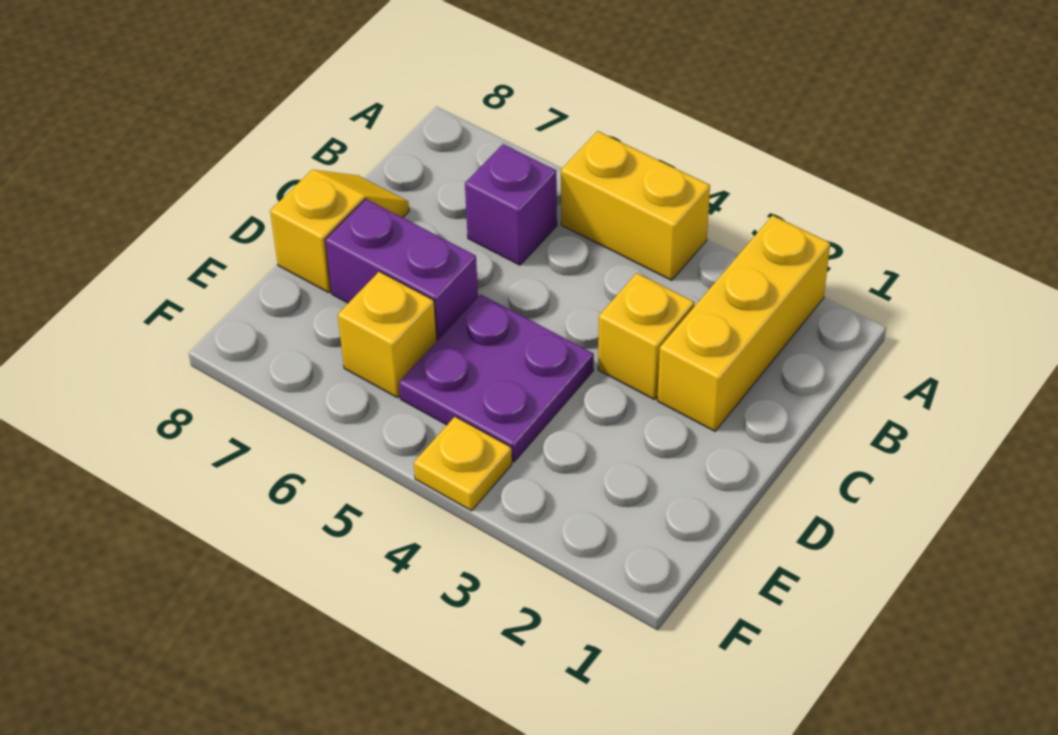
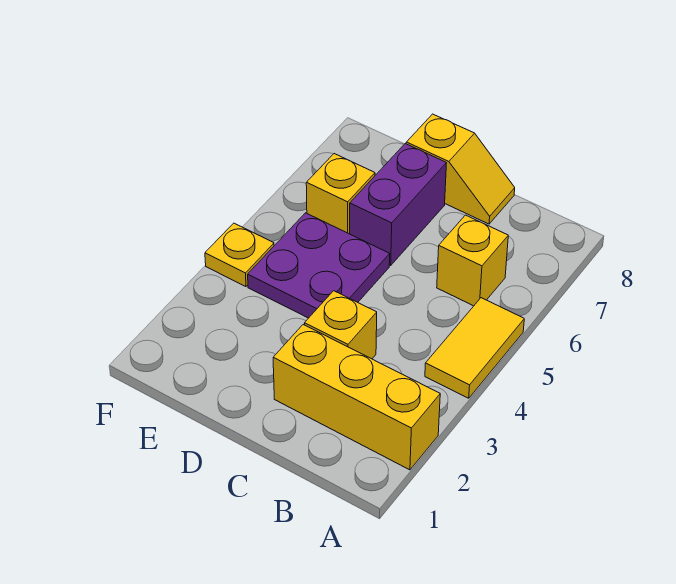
yellow brick A4:A5 level 1 -> yellow tile A4:A5 level 1
purple brick B6 level 1 -> yellow brick B6 level 1

